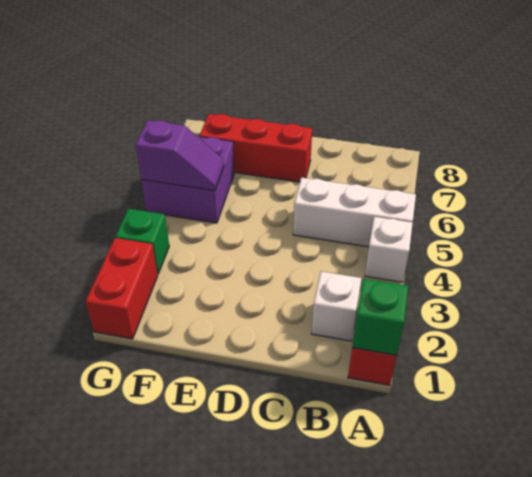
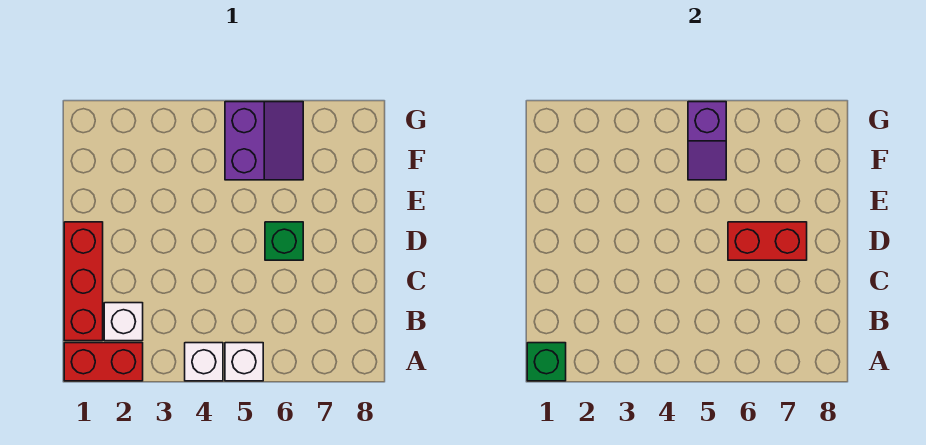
white brick A5:C5 level 1 -> white brick A5 level 1
red brick D7:F7 level 1 -> red brick B1:D1 level 1
purple brick F5:G6 level 1 -> purple slope F5:G6 level 1 top 5
red brick G1:G2 level 1 -> red brick D6:D7 level 2
green brick G3 level 1 -> green brick D6 level 1

